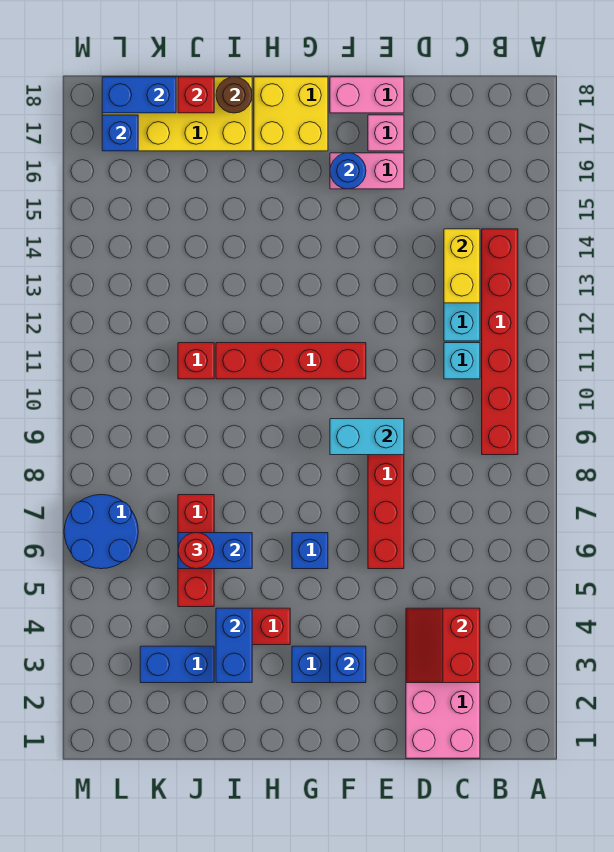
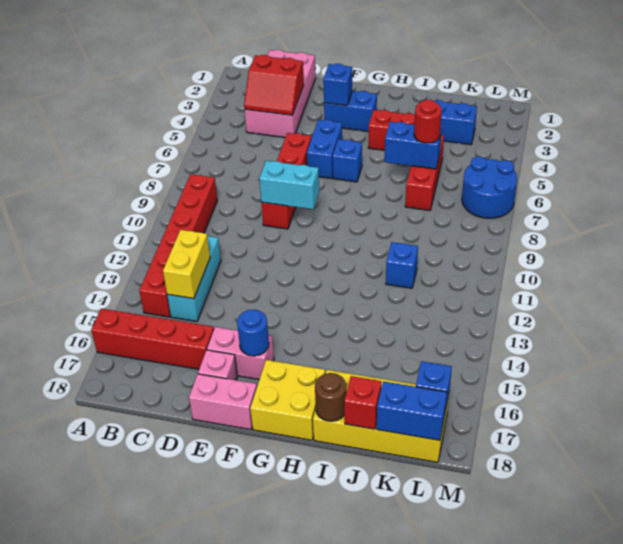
red slope C3:D4 level 2 top C -> red slope C3:D4 level 2 top 3
cyan brick C11 level 1 -> none
red brick F11:I11 level 1 -> red brick A16:D16 level 1
blue brick I3:I4 level 2 -> blue brick F5:F6 level 1
red brick J11 level 1 -> blue brick J11 level 1

